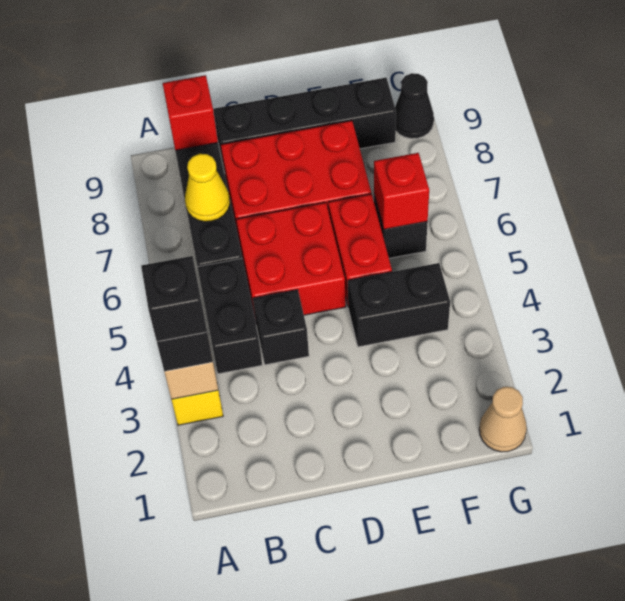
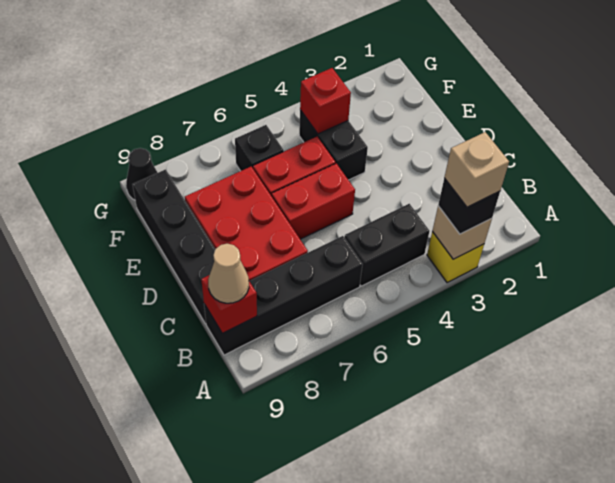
black brick A3 level 4 -> tan brick A3 level 4
yellow cone B7 level 2 -> none
black brick C4 level 1 -> none
red brick C5:D6 level 1 -> red brick D5:D6 level 1
red brick F6 level 2 -> red brick F4 level 2
tan cone G1 level 1 -> tan cone B9 level 3

